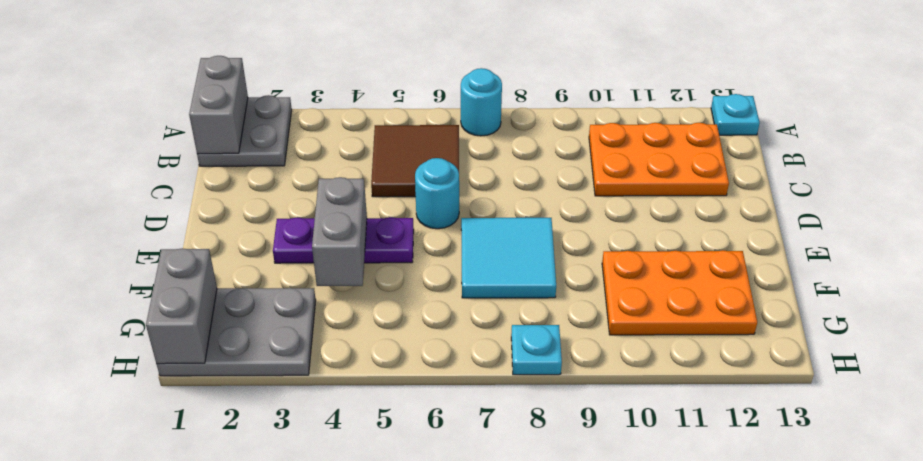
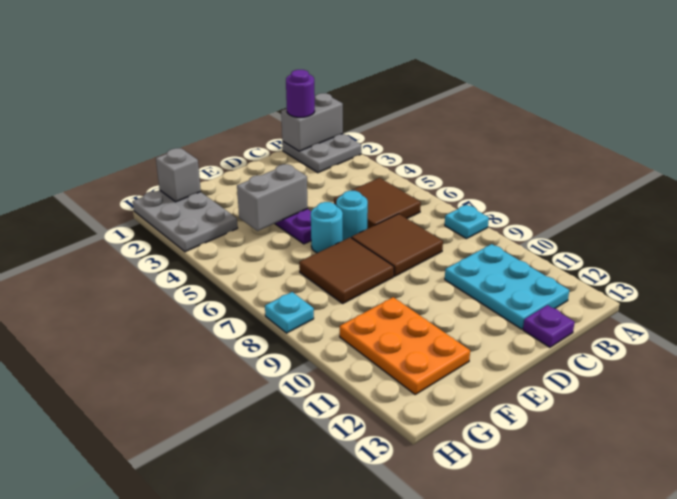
cyan round brick A7 level 1 -> cyan round brick E6 level 1
cyan plate A13 level 1 -> cyan plate A8 level 1
none -> purple round brick B1 level 3
orange plate B10:C12 level 1 -> cyan plate B10:C12 level 1
none -> brown tile C7:D8 level 1
none -> purple plate C13 level 1
cyan tile E7:F8 level 1 -> brown tile E7:F8 level 1
grey brick G1:H1 level 2 -> grey brick G1 level 2

